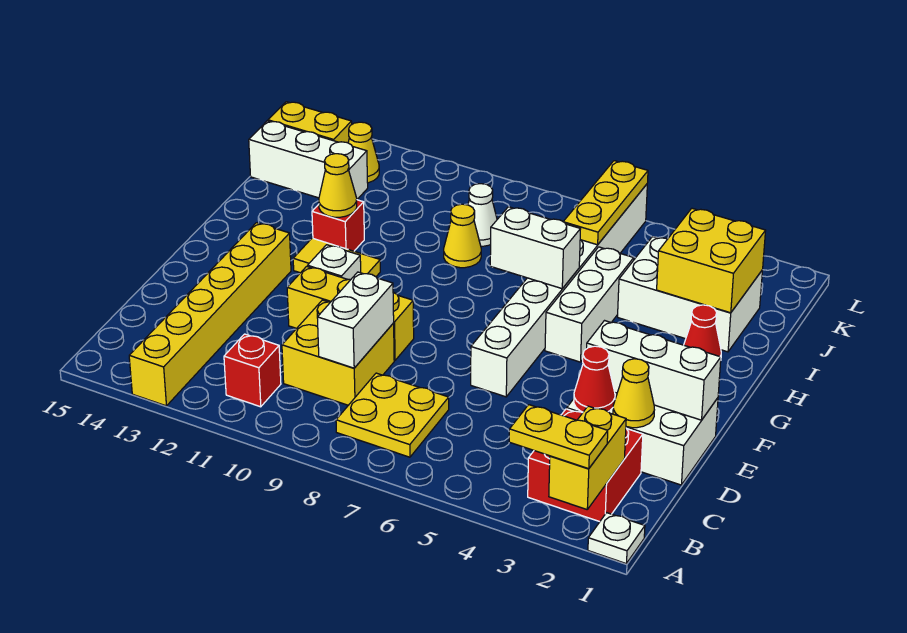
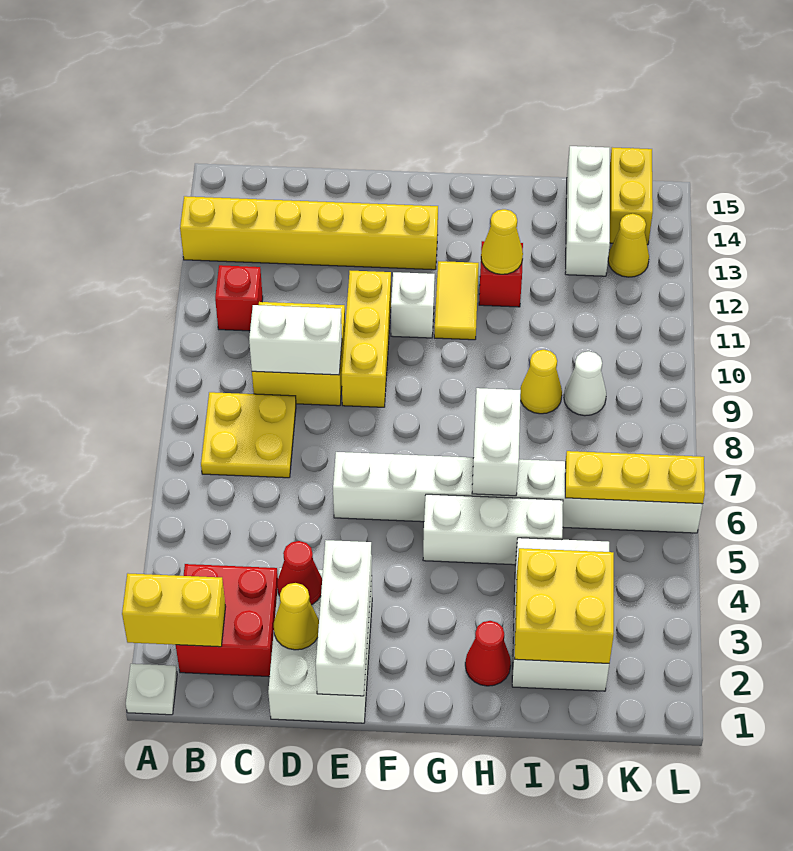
yellow plate A2:A3 level 3 -> none

